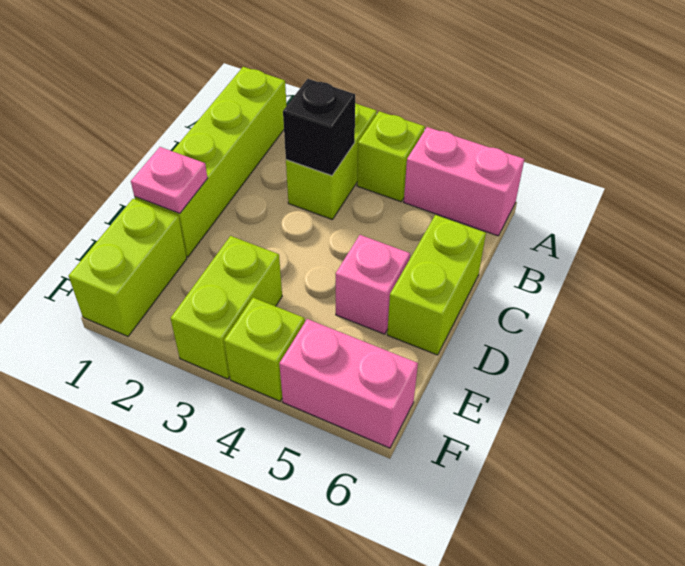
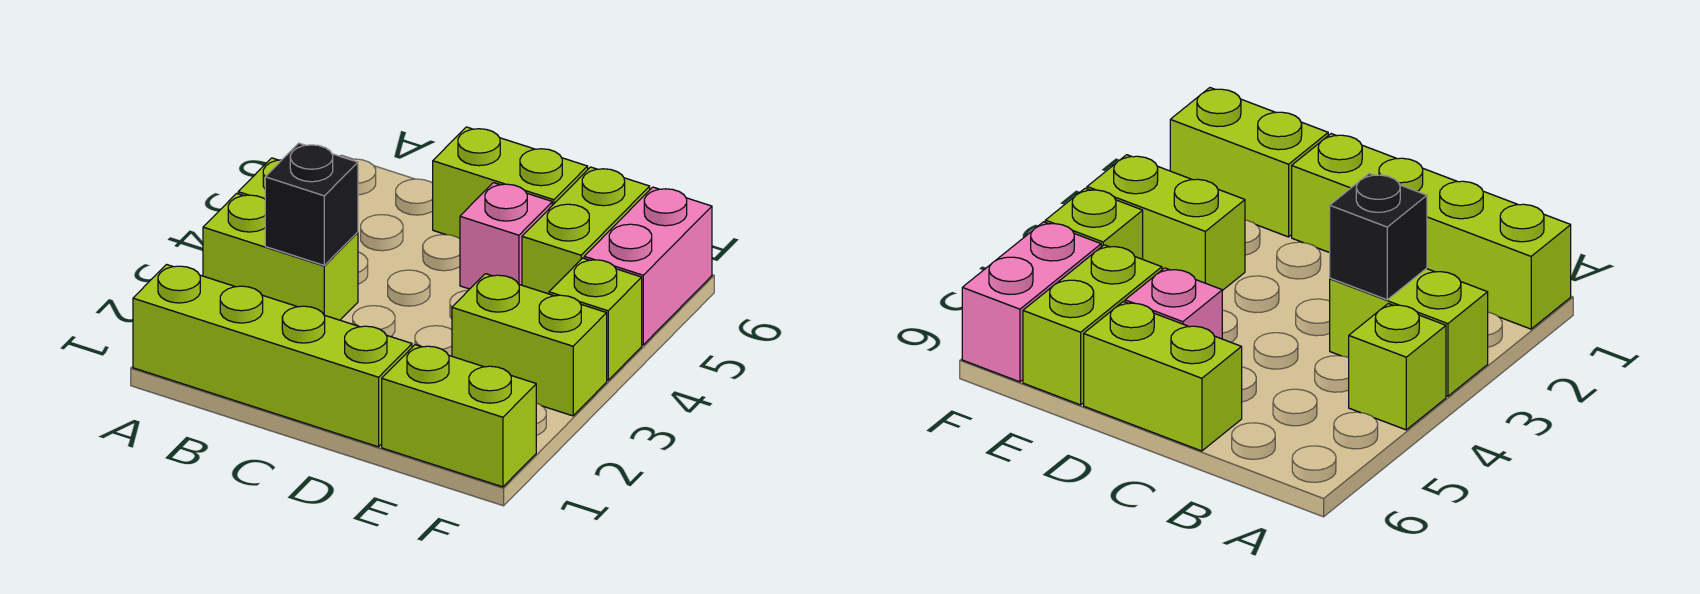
pink brick A5:A6 level 1 -> none
pink plate D1 level 2 -> none
none -> lime brick E5:E6 level 1

